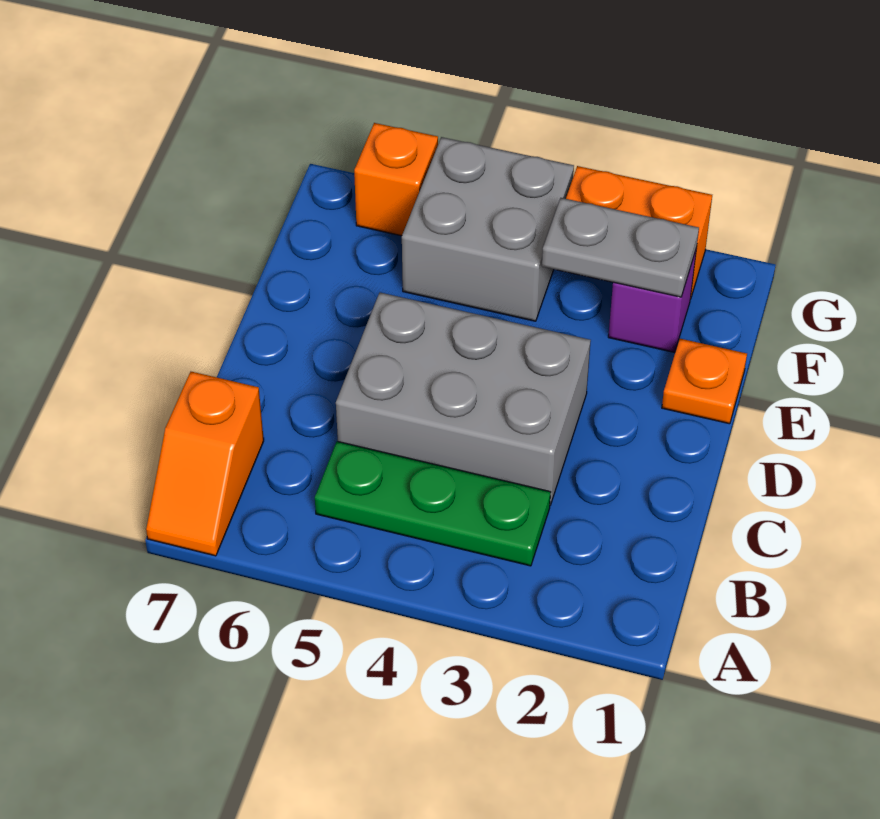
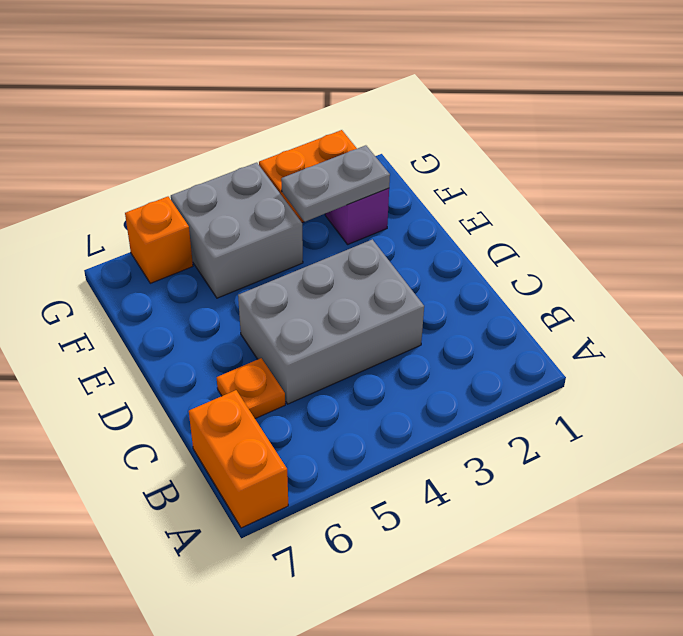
orange slope A7:B7 level 1 top B -> orange brick A7:B7 level 1
green plate B3:B5 level 1 -> none
orange plate E1 level 1 -> orange plate C6 level 1

